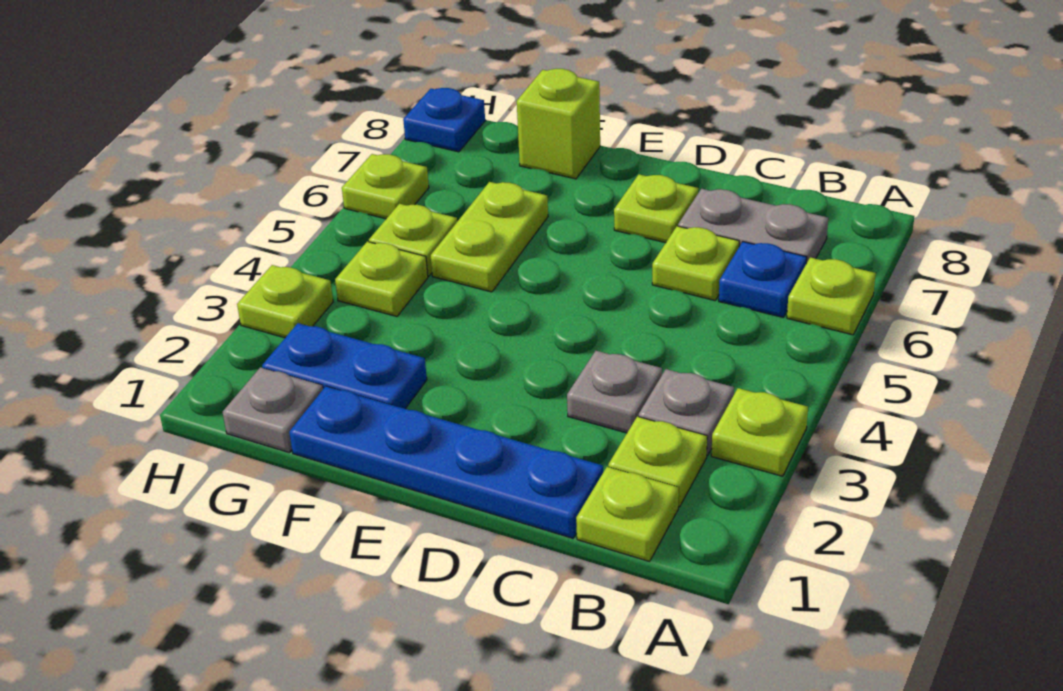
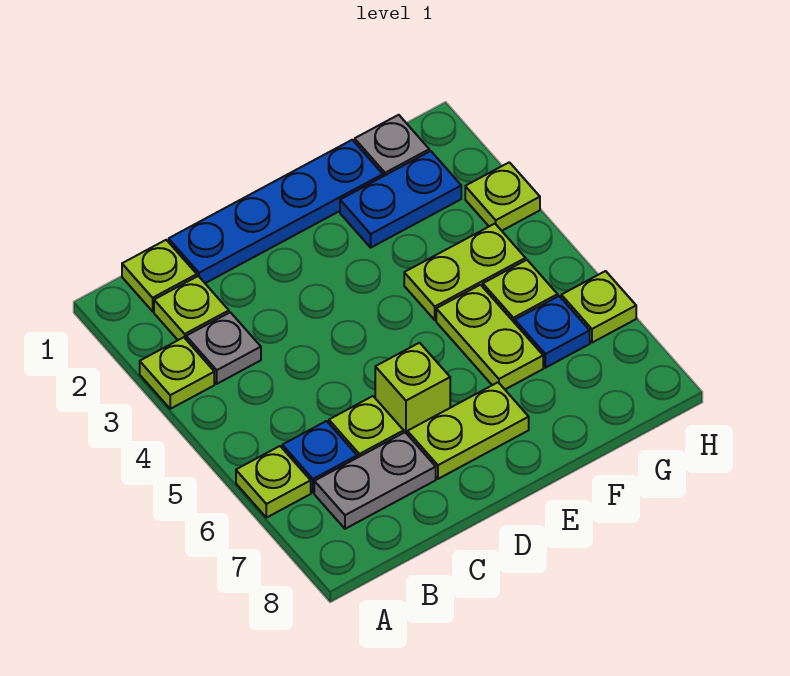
grey plate C3 level 1 -> none
lime plate D7 level 1 -> lime plate D7:E7 level 1
lime brick F8 level 1 -> lime brick D6 level 1
lime plate G4 level 1 -> lime plate F4:G4 level 1
blue plate H8 level 1 -> blue plate G6 level 1

